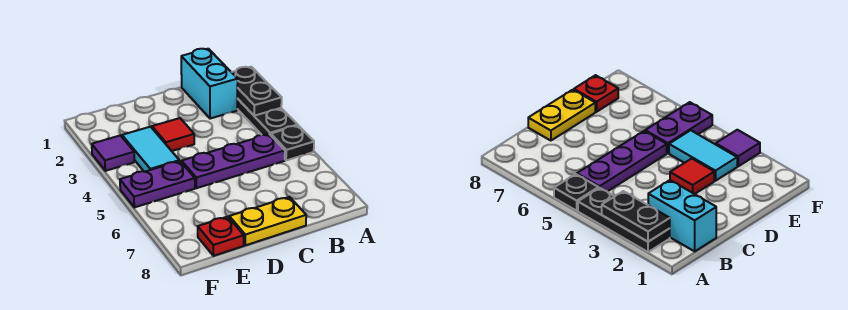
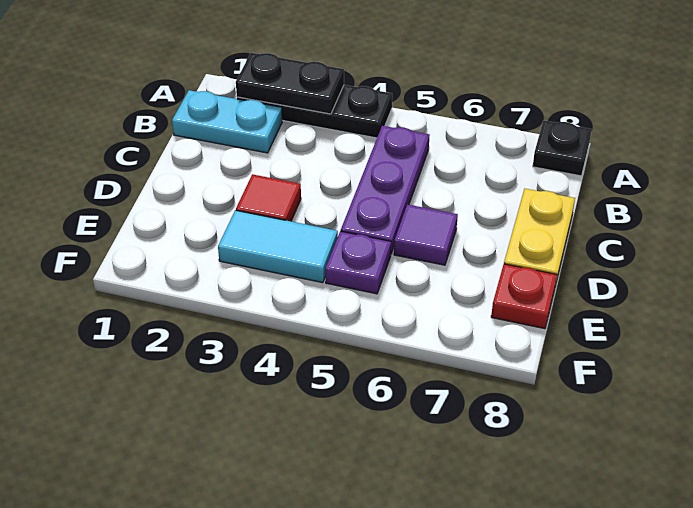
black plate A5 level 1 -> black plate A8 level 1
cyan brick B1:B2 level 1 -> cyan plate B1:B2 level 1
purple plate E5:F5 level 1 -> purple plate E5 level 1
purple tile F3 level 1 -> purple tile D6 level 1

